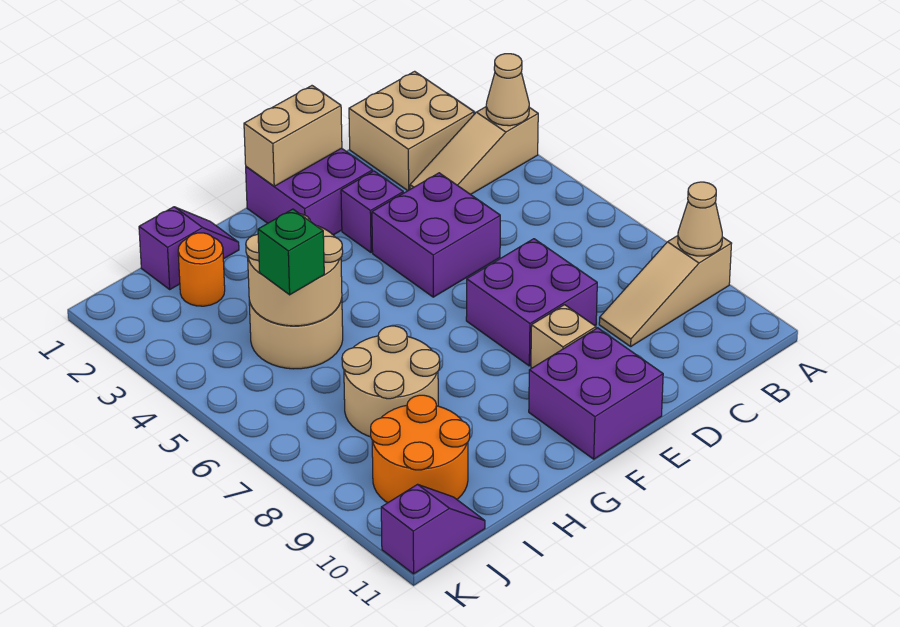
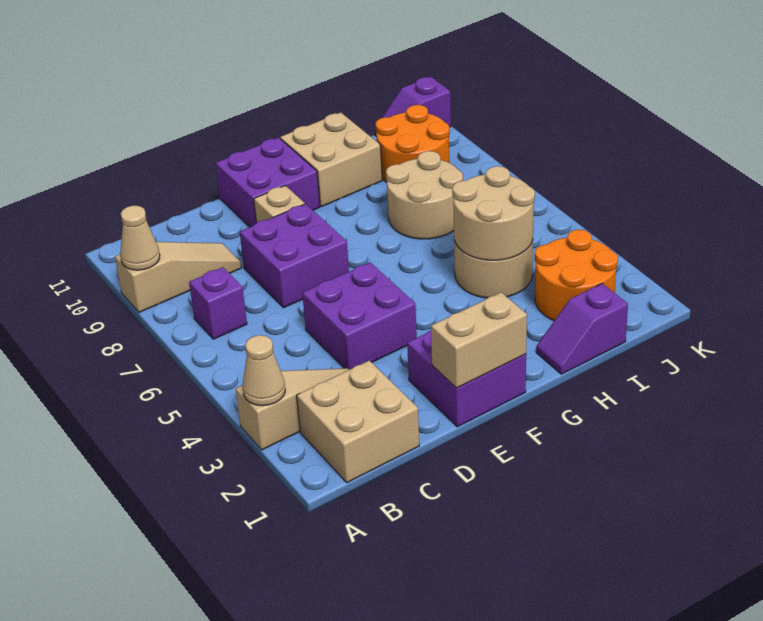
purple brick E3 level 1 -> purple brick B7 level 1
none -> tan brick G10:H11 level 1
orange round brick I2 level 1 -> orange round brick I2:J3 level 1
green brick I5 level 3 -> none

